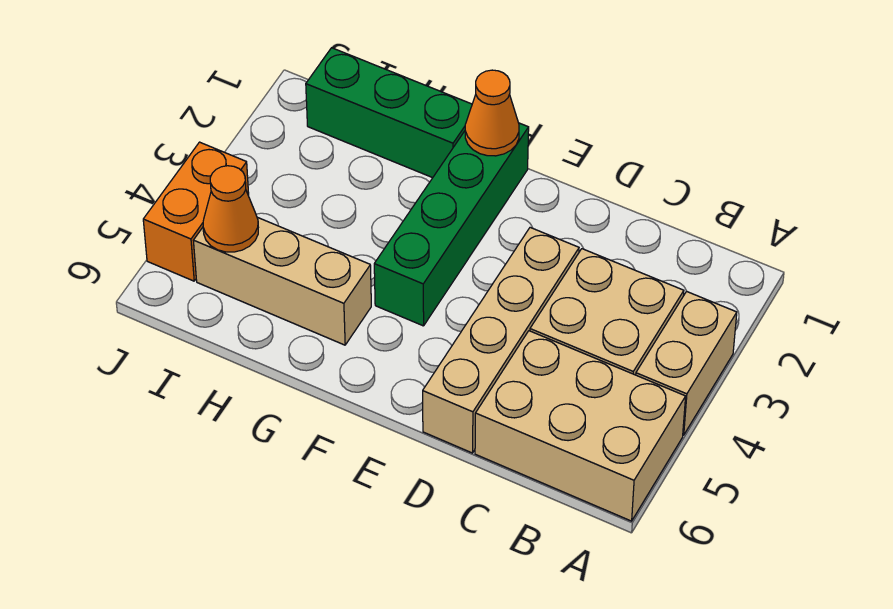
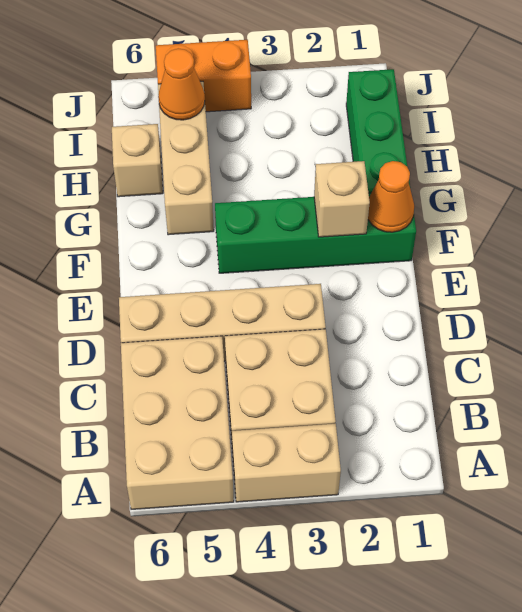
none -> tan brick F2 level 2
none -> tan brick H6 level 1

